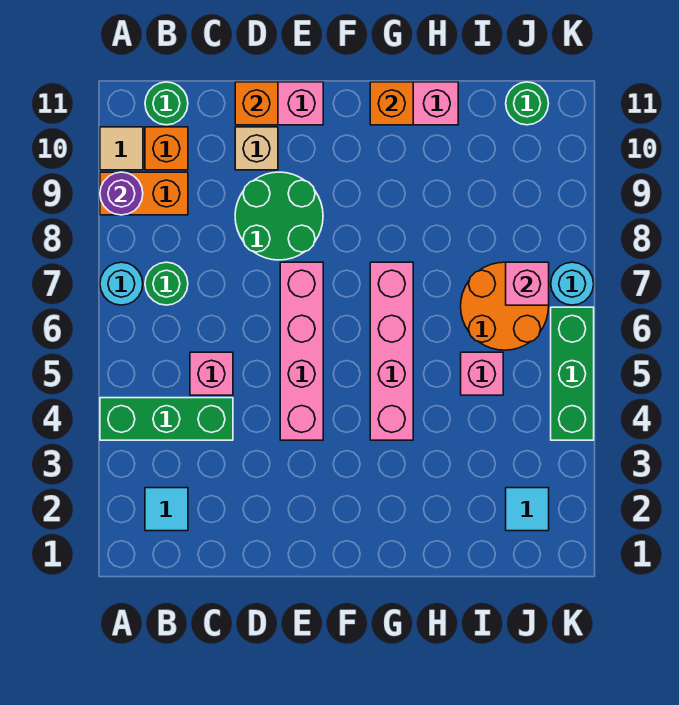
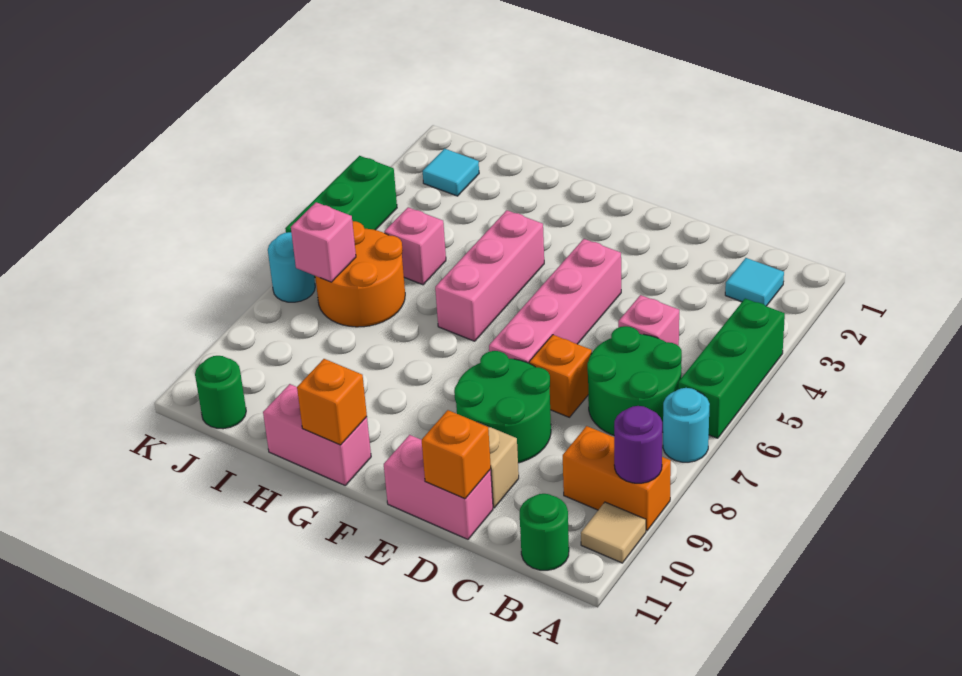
green brick A4:C4 level 1 -> green brick A4:A6 level 1
green round brick B7 level 1 -> green round brick B6:C7 level 1
orange brick B10 level 1 -> orange brick D7 level 1
pink brick G4:G7 level 1 -> pink brick G4:G6 level 1

